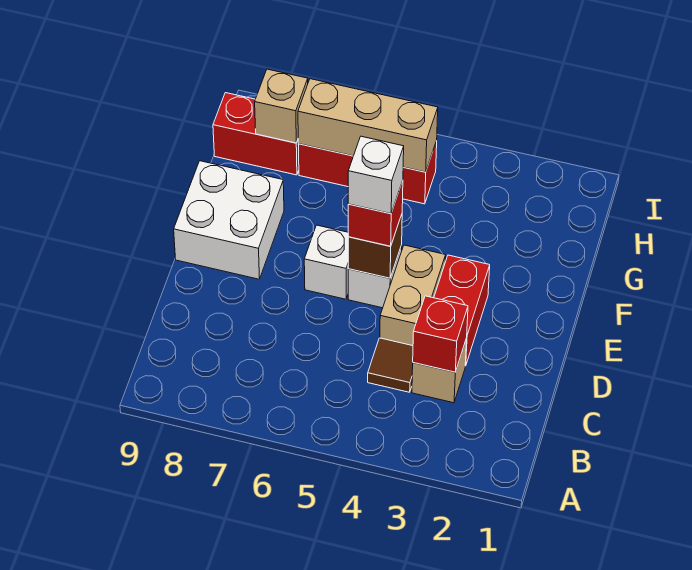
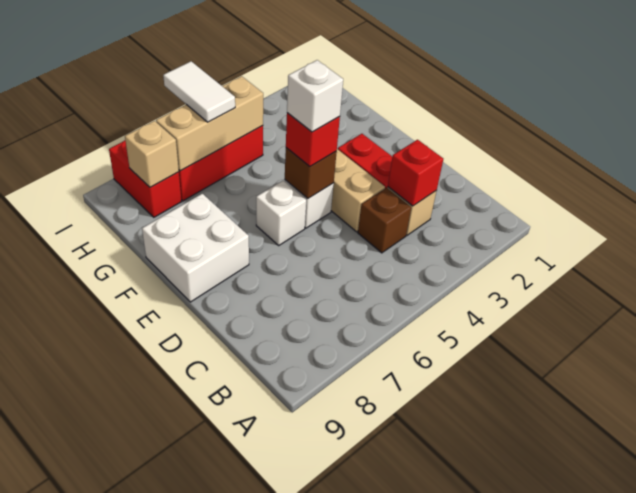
brown tile C4 level 1 -> brown brick C4 level 1
none -> white tile H6:I6 level 3
red brick H8:H9 level 1 -> red brick H8:I8 level 1

